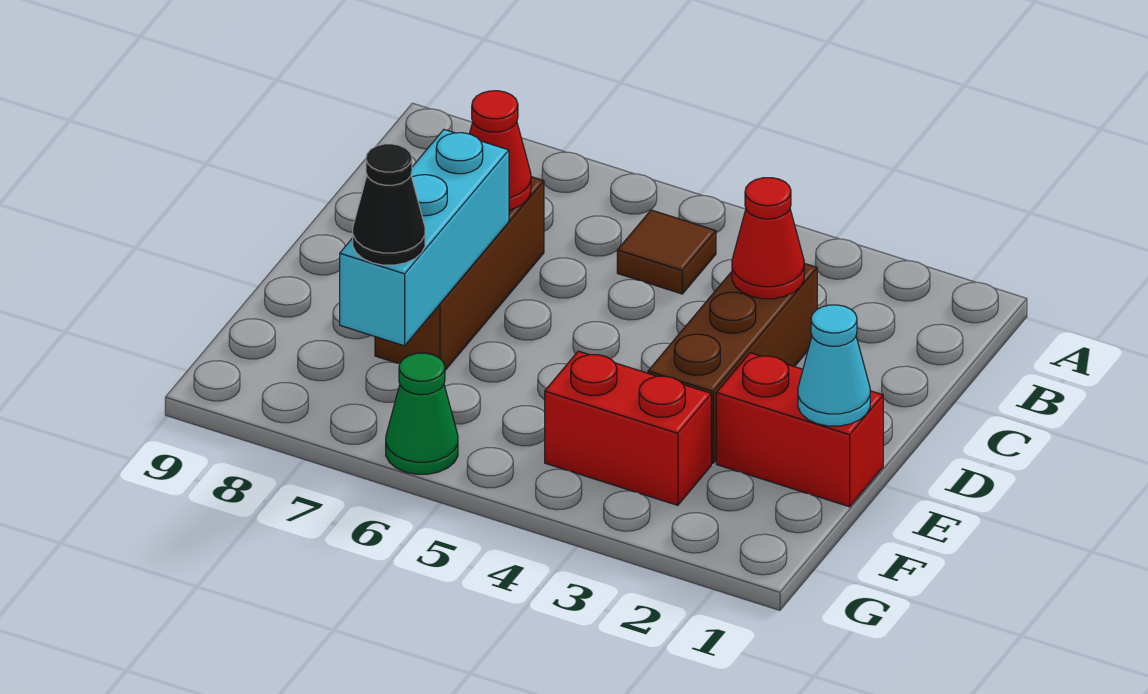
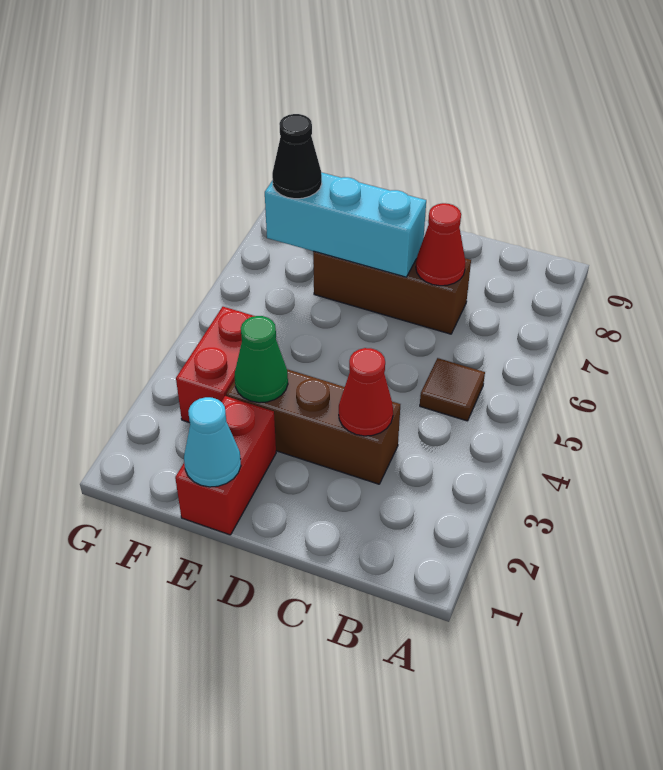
green cone G6 level 1 -> green cone E3 level 2

